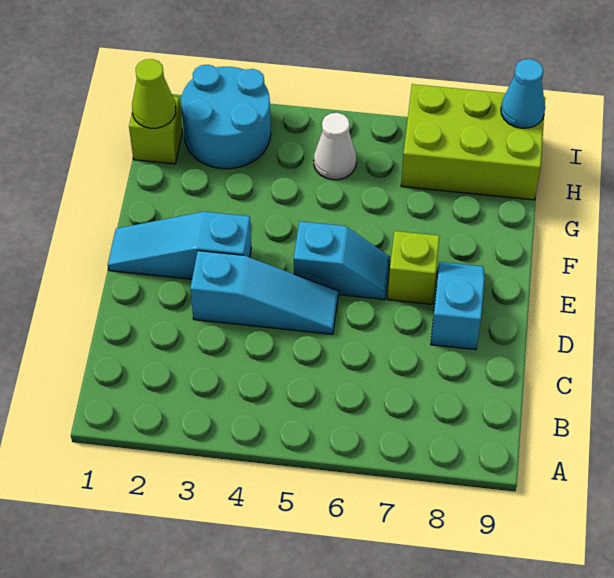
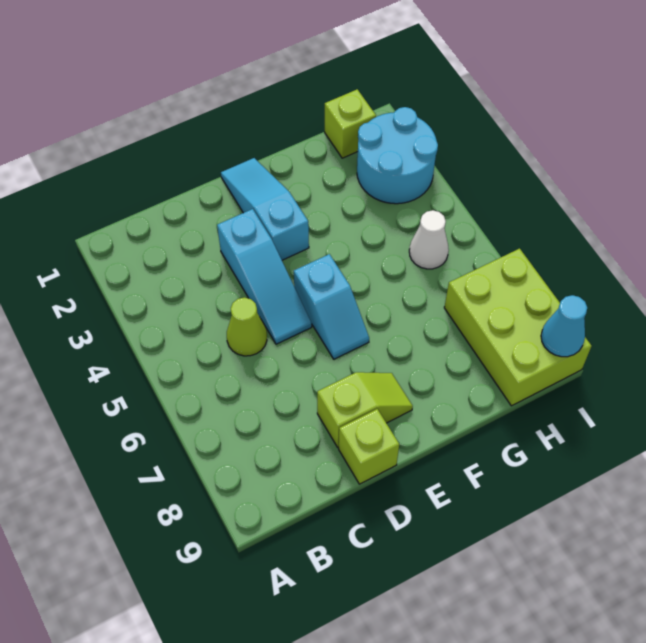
cyan slope D8:E8 level 1 top D -> lime slope D8:E8 level 1 top D
lime brick E7 level 1 -> lime brick D9 level 1
lime cone H1 level 2 -> lime cone C5 level 1

